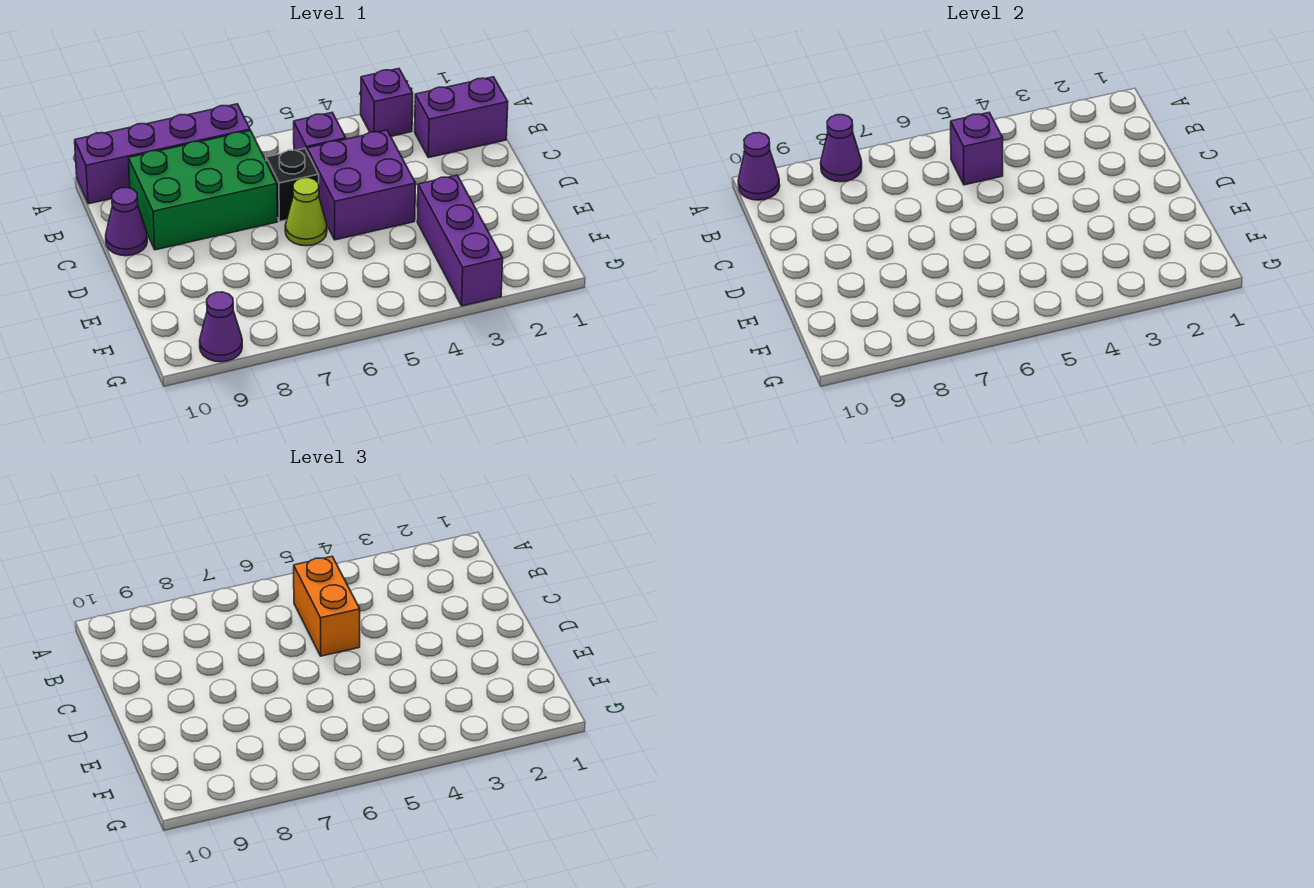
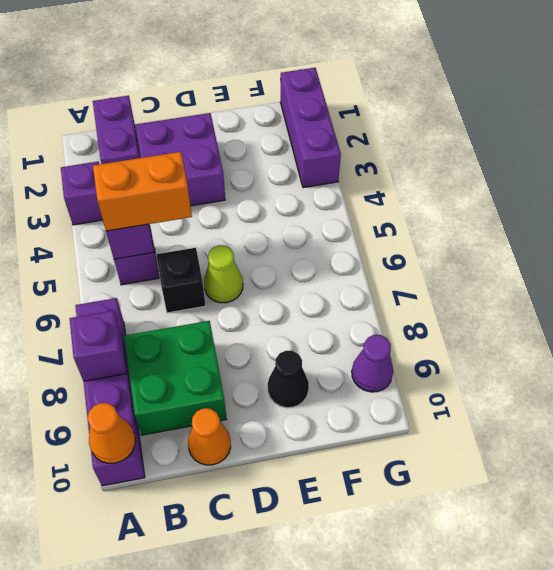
purple cone A8 level 2 -> purple brick A8 level 2
purple cone A10 level 2 -> orange cone A10 level 2
green brick B7:C9 level 1 -> green brick B8:C9 level 1
purple brick C4:D5 level 1 -> purple brick C2:D3 level 1
purple cone C10 level 1 -> orange cone C10 level 1
purple brick E3:G3 level 1 -> purple brick G1:G3 level 1
none -> black cone E9 level 1

